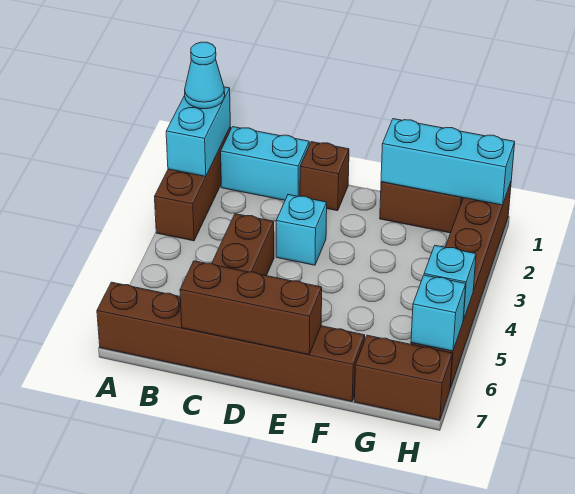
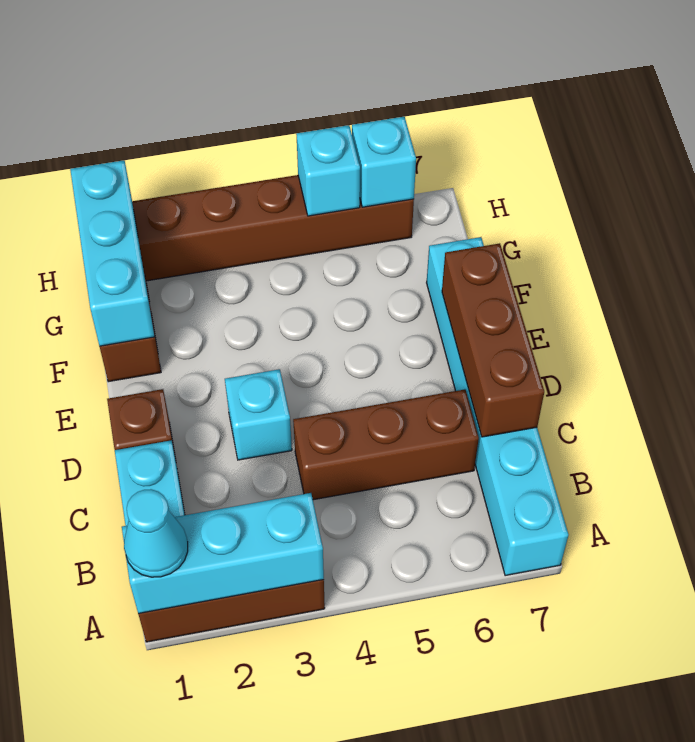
cyan brick A1:A2 level 2 -> cyan brick A1:A3 level 2
brown brick A7:F7 level 1 -> cyan brick A7:F7 level 1
brown brick G7:H7 level 1 -> none

